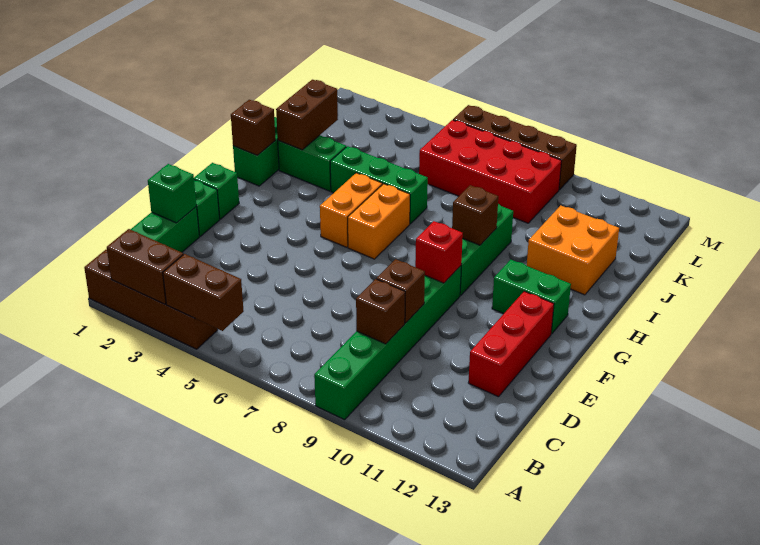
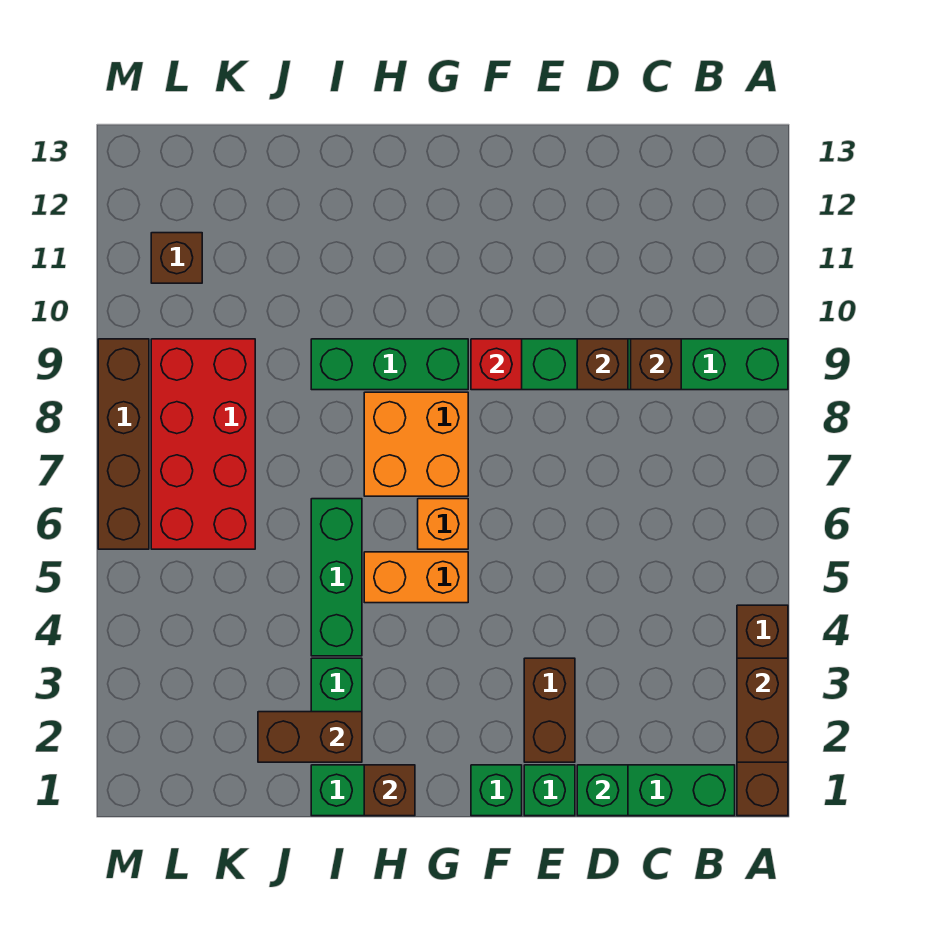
brown brick A4:A5 level 2 -> brown brick E2:E3 level 1
red brick D12:F12 level 1 -> none
orange brick G6:H6 level 1 -> orange brick G6 level 1
green brick G11:G12 level 1 -> none
brown brick H9 level 2 -> brown brick L11 level 1
orange brick I11:J12 level 1 -> orange brick G7:H8 level 1

